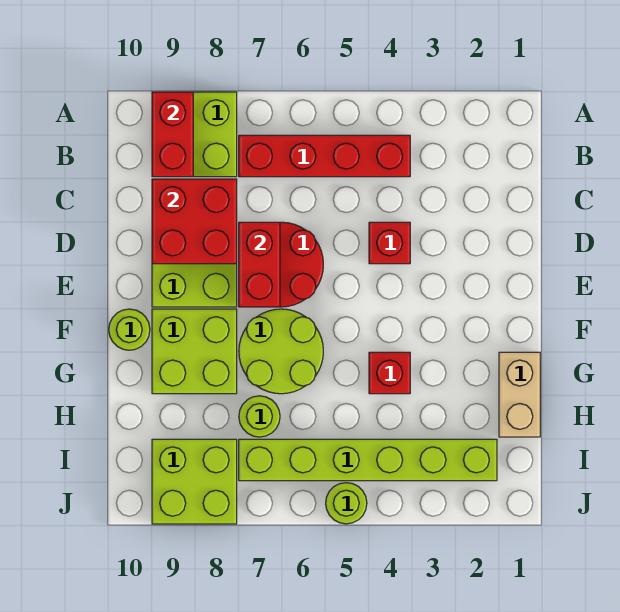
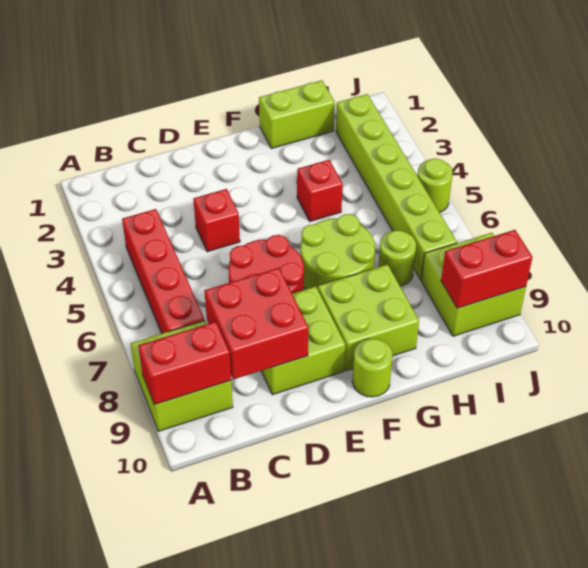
red brick D7:E7 level 2 -> red brick I9:J9 level 2
tan brick G1:H1 level 1 -> lime brick G1:H1 level 1

